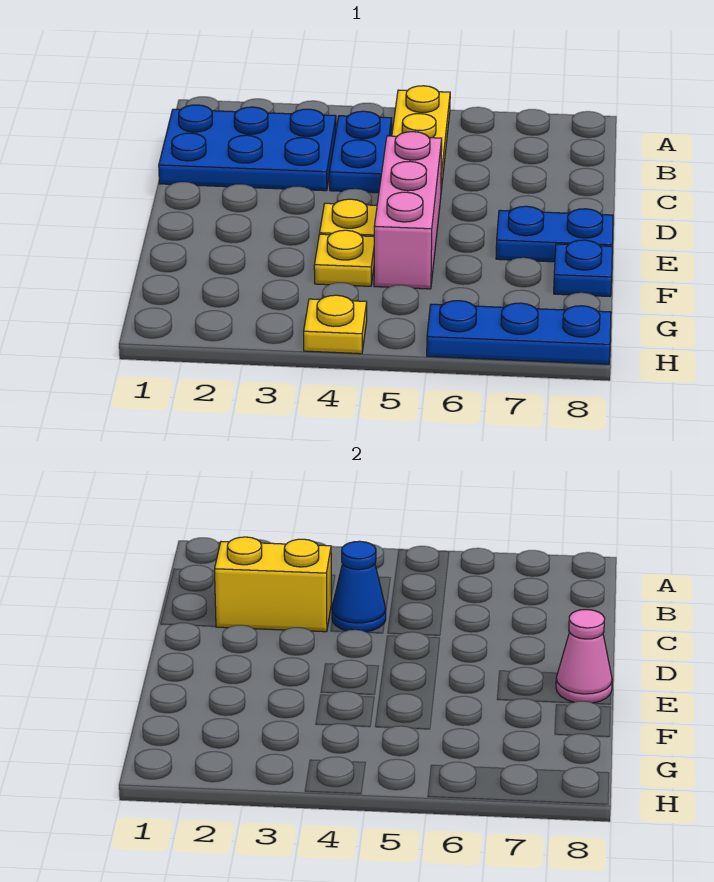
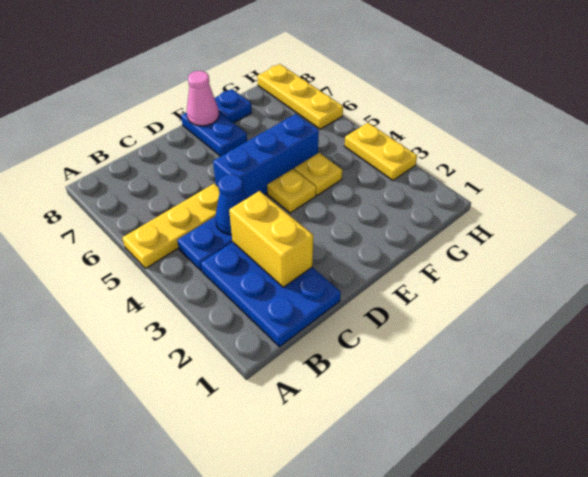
pink brick D5:F5 level 1 -> blue brick D5:F5 level 1
yellow plate H4 level 1 -> yellow plate H3:H4 level 1
blue plate H6:H8 level 1 -> yellow plate H6:H8 level 1

